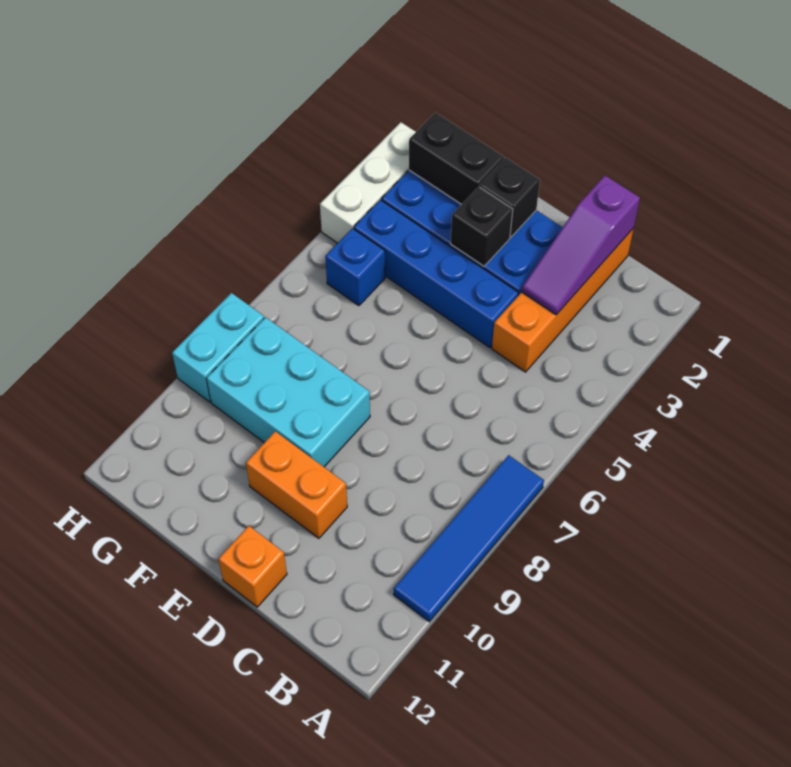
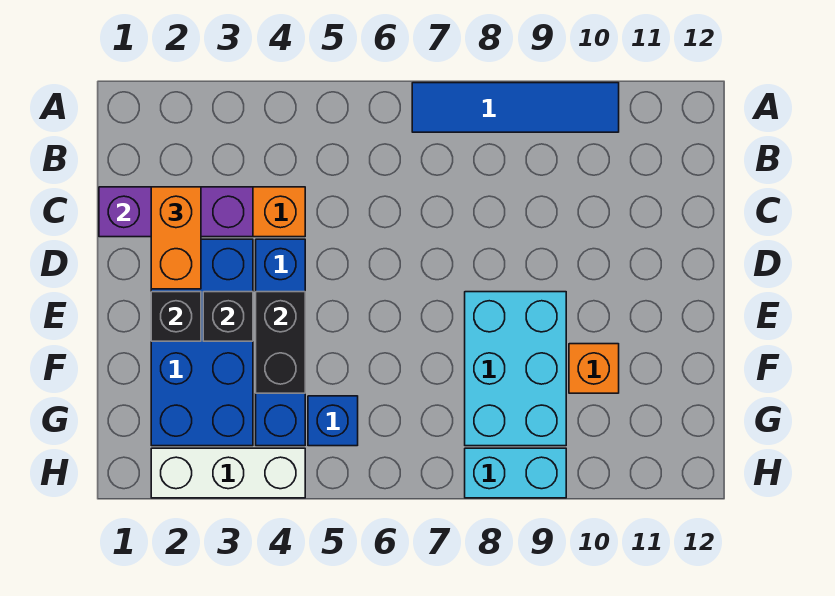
purple slope C1:C3 level 2 top 1 -> purple brick C1:C3 level 2
orange brick D10:E10 level 1 -> orange brick C2:D2 level 3
orange brick D12 level 1 -> orange brick F10 level 1
black brick F2:G2 level 2 -> black brick E4:F4 level 2

